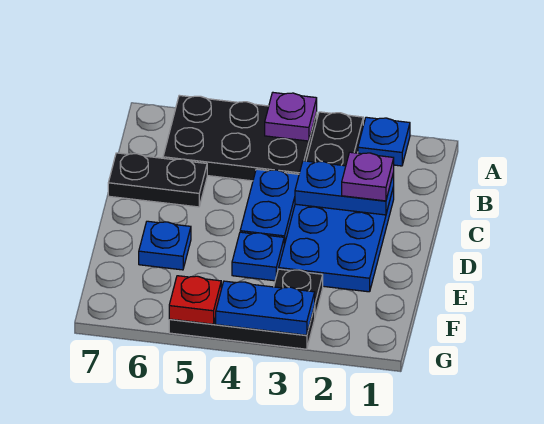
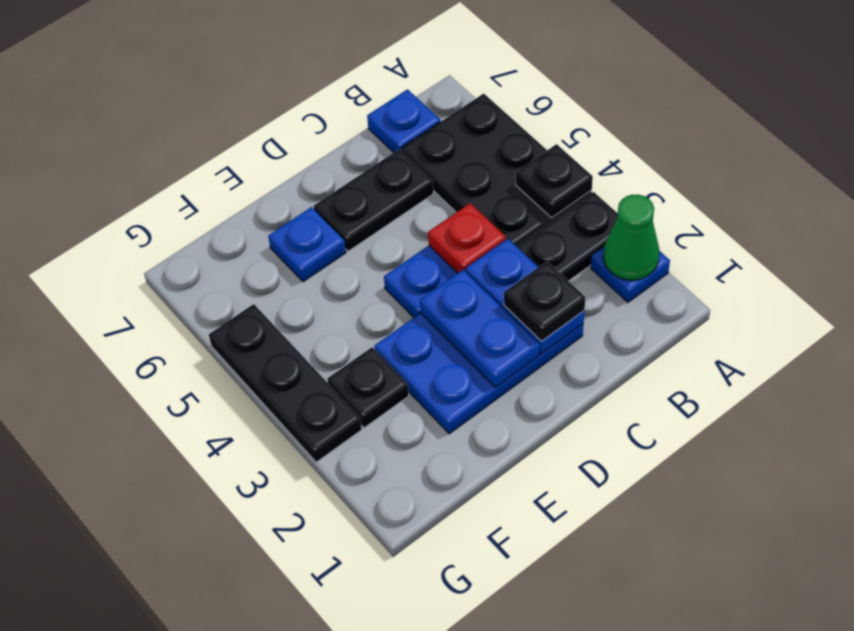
none -> green cone A2 level 2
purple plate A4 level 2 -> black plate A4 level 2
purple plate C2 level 3 -> black plate C2 level 3
black plate C6:C7 level 1 -> black plate C6:D6 level 1
blue plate E4 level 1 -> blue plate B7 level 1
blue plate G3:G4 level 2 -> blue plate D2:D3 level 2
red plate G5 level 2 -> red plate C4 level 2

